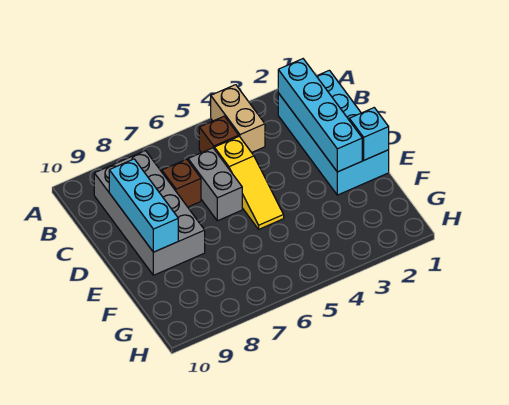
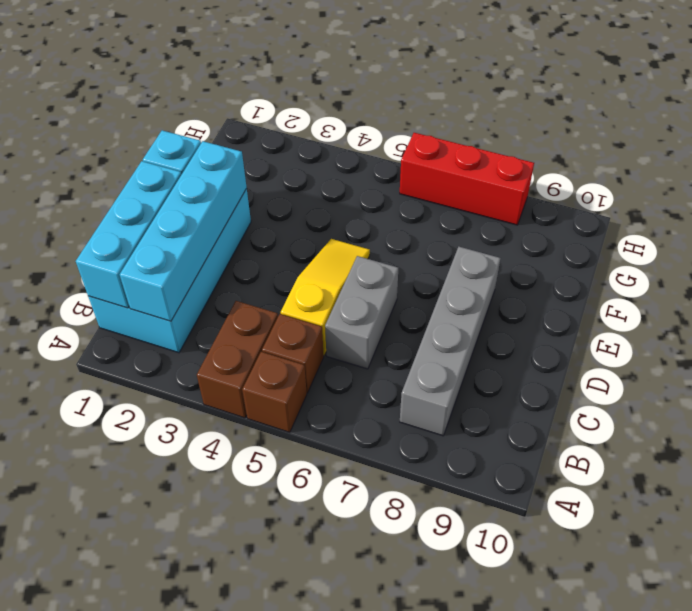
tan brick A4:B4 level 1 -> brown brick A4:B4 level 1
grey brick B8:E9 level 1 -> grey brick B8:E8 level 1
brown brick C7 level 1 -> brown brick A5 level 1
cyan brick C9:E9 level 2 -> cyan brick B1:D1 level 2
none -> red brick H6:H8 level 1

